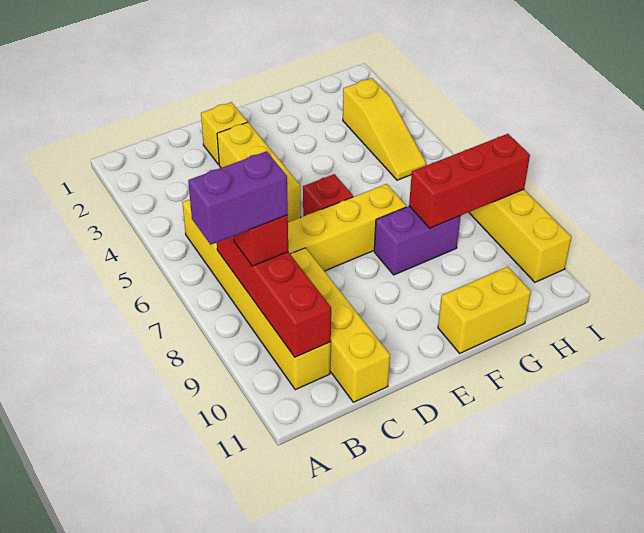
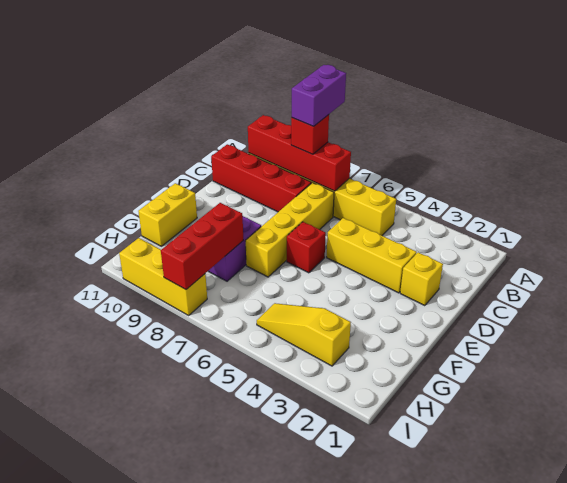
yellow brick C8:C11 level 1 -> red brick C8:C11 level 1

